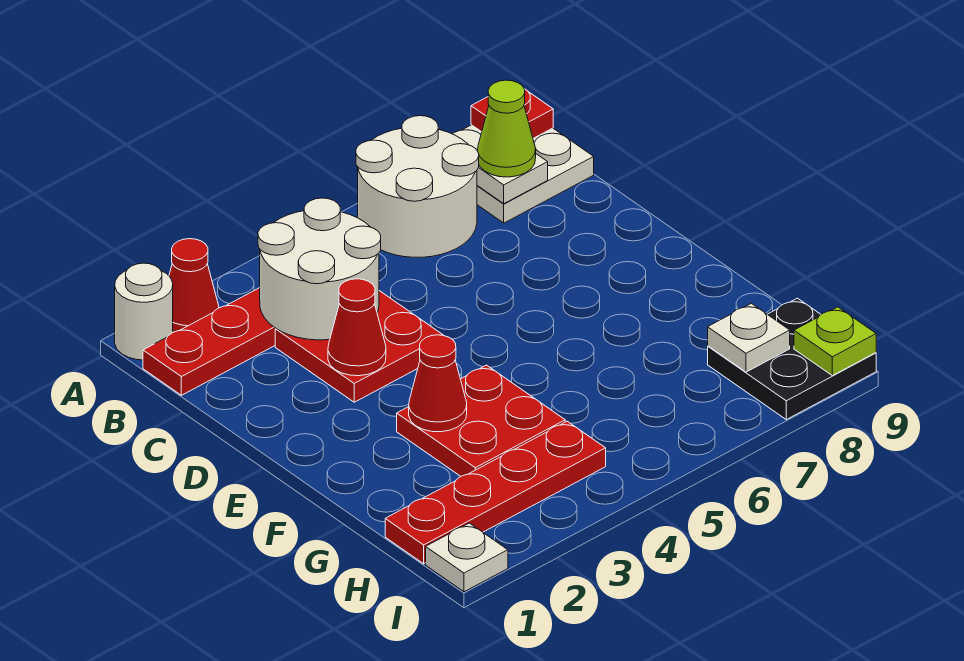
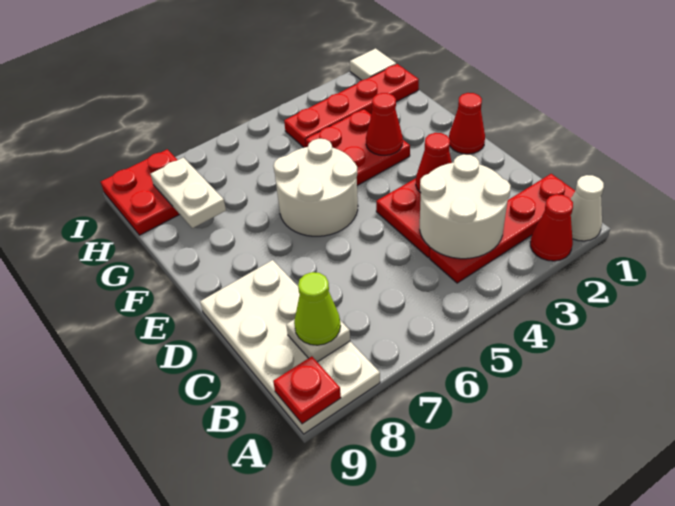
white round brick A1 level 1 -> white cone A1 level 1
white round brick A6:B7 level 1 -> white round brick E5:F6 level 1
white plate A8:B9 level 1 -> white plate A8:D9 level 1
none -> red cone E1 level 1
black plate H8:I9 level 1 -> red plate H8:I9 level 1
white plate H8 level 2 -> white plate G8:H8 level 2
white plate I1 level 1 -> white tile I1 level 1
lime plate I9 level 2 -> none

